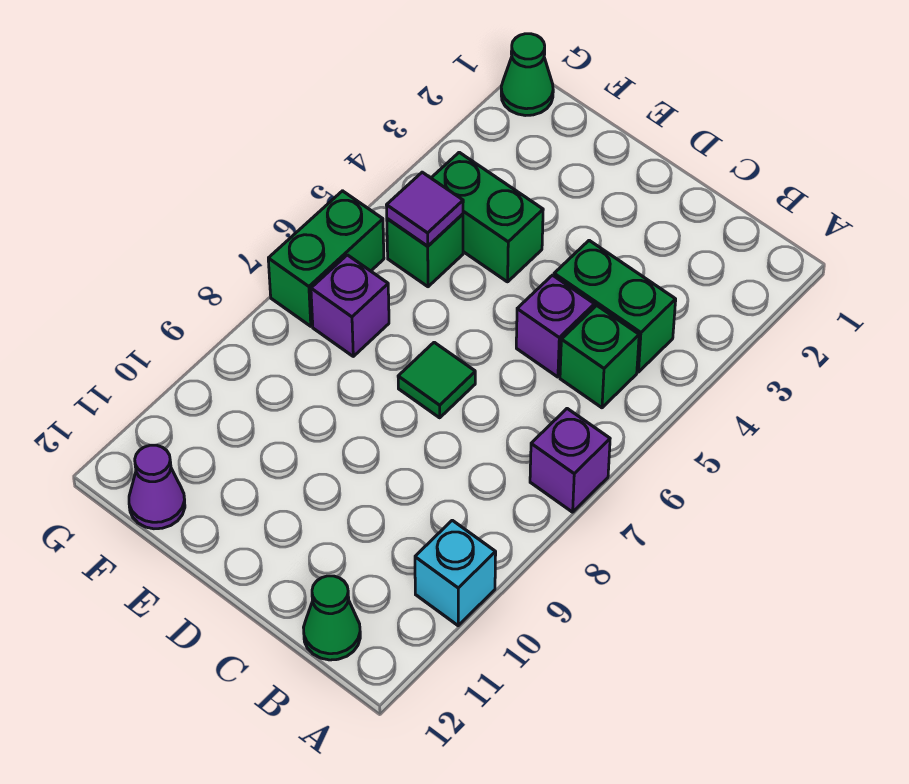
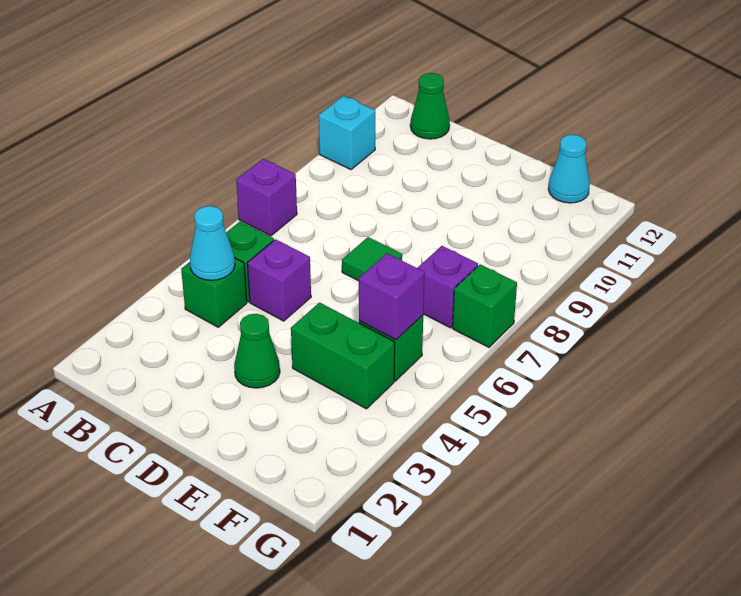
green brick B4:C4 level 1 -> green brick B4 level 1
none -> cyan cone B4 level 2
purple tile F5 level 2 -> purple brick F5 level 2
purple cone F12 level 1 -> cyan cone F12 level 1
green cone G1 level 1 -> green cone D3 level 1
green brick G6:G7 level 1 -> green brick G7 level 1

